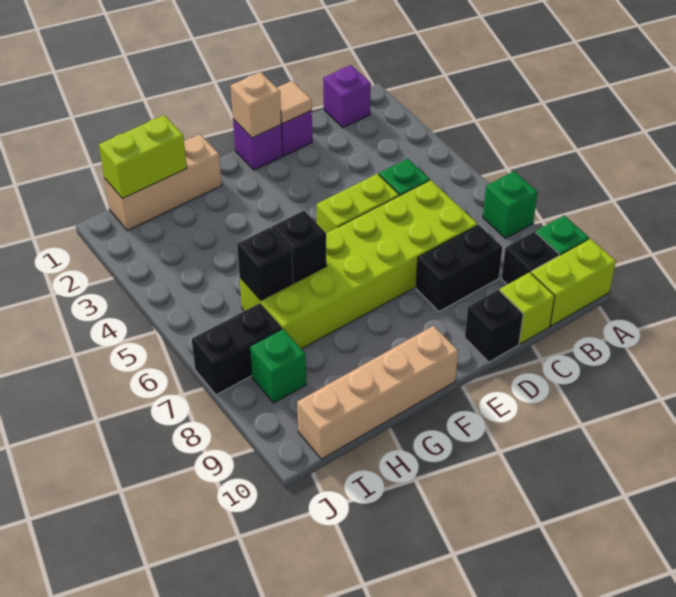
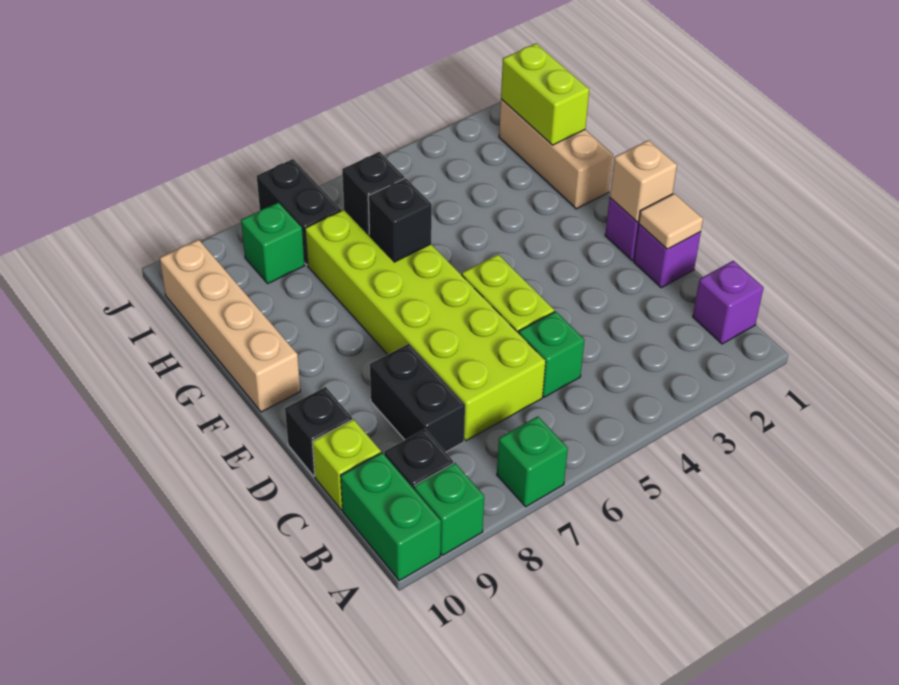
lime brick A10:B10 level 1 -> green brick A10:B10 level 1

